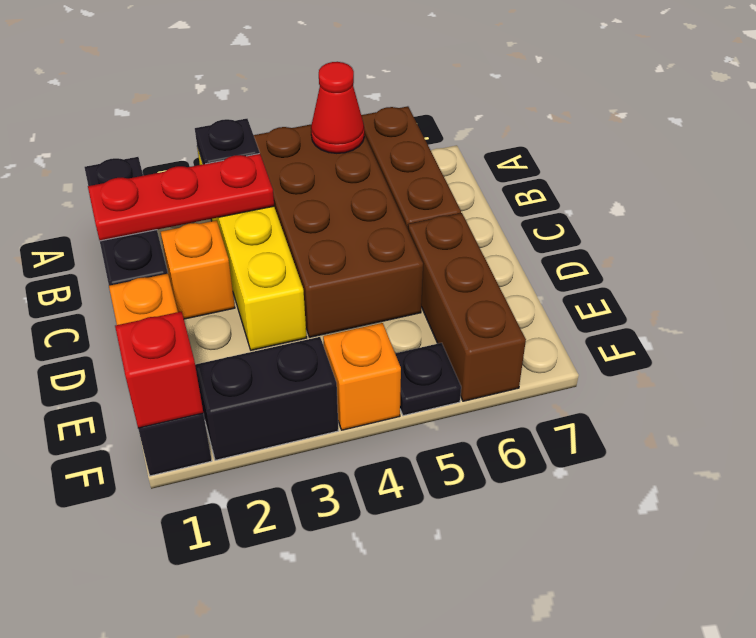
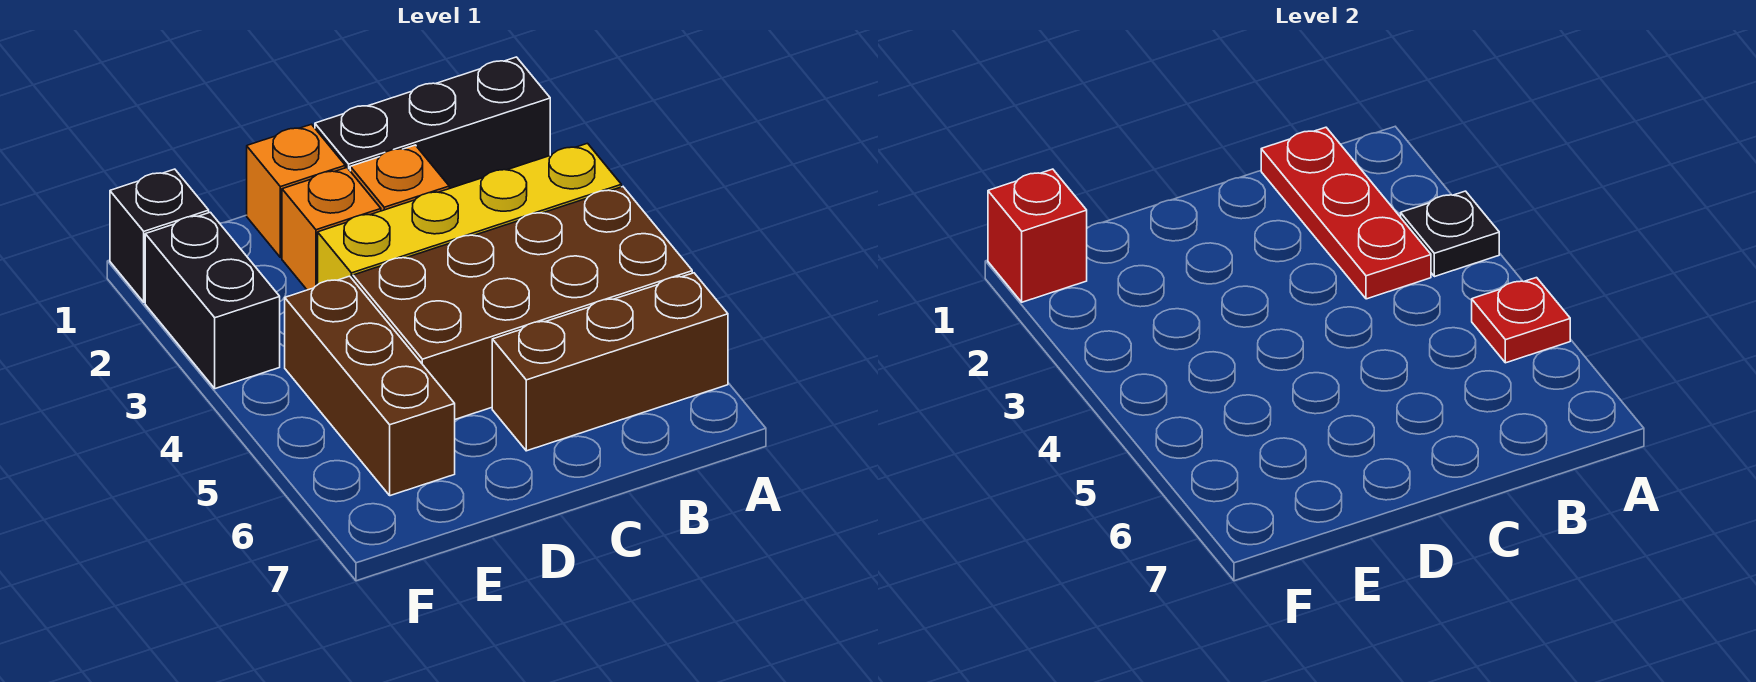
red cone A5 level 2 -> red plate A5 level 2
brown brick D6:F6 level 1 -> brown brick E4:E6 level 1
orange brick F4 level 1 -> orange brick D2 level 1
black plate F5 level 1 -> none

